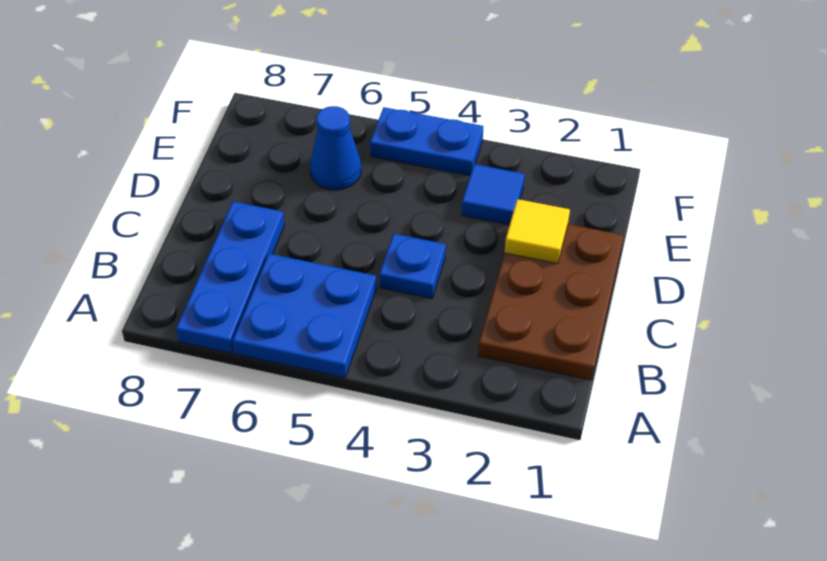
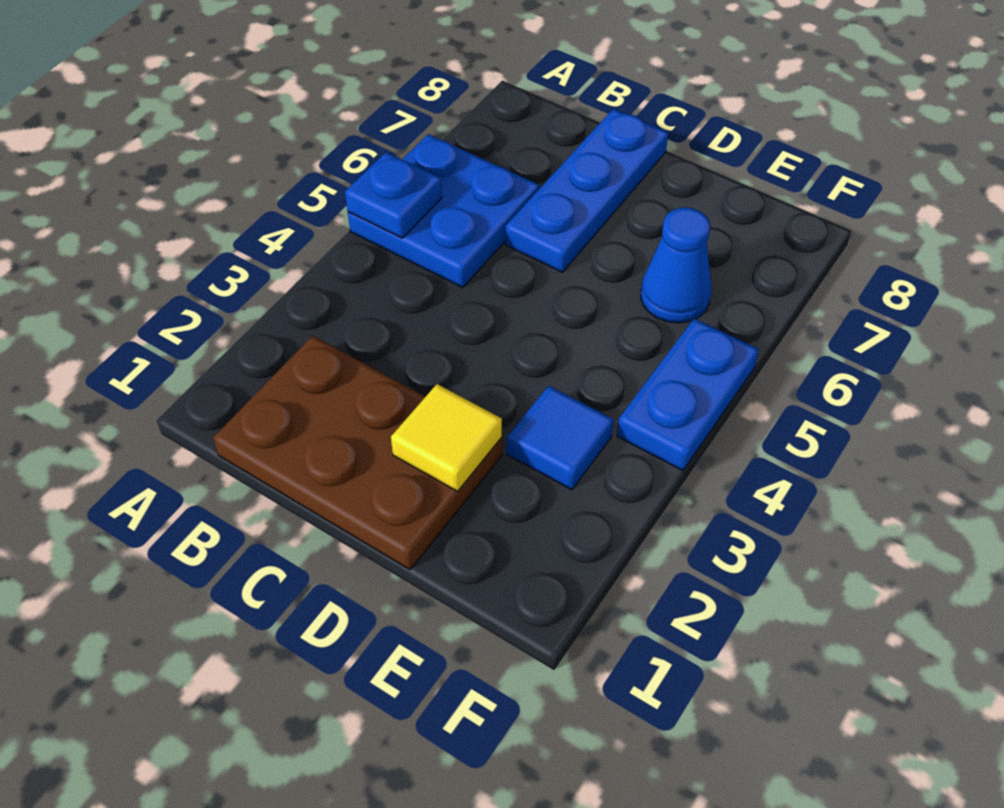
blue plate A7:C7 level 1 -> blue plate C6:C8 level 1
blue plate C4 level 1 -> blue plate A5 level 2

